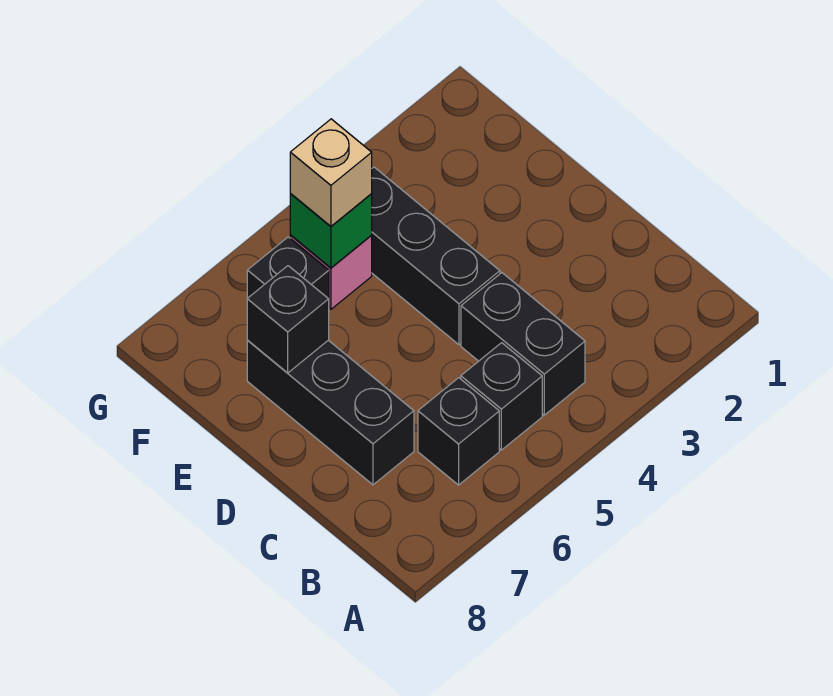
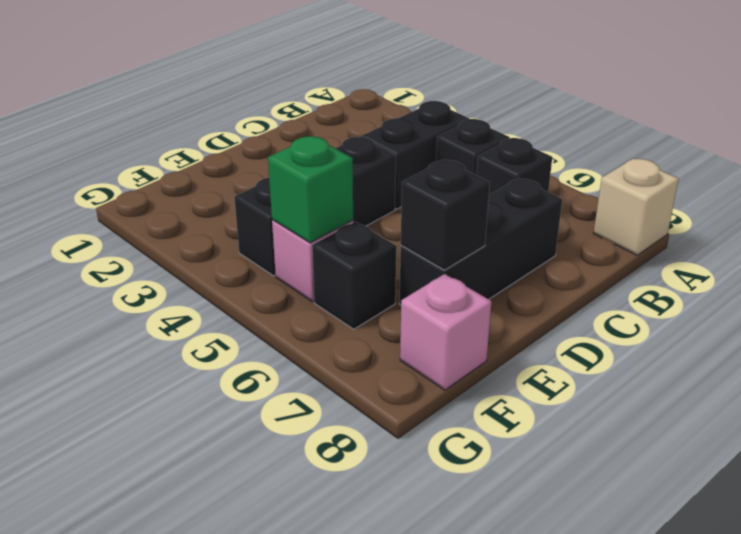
tan brick F5 level 3 -> tan brick A8 level 1
none -> pink brick F8 level 1

